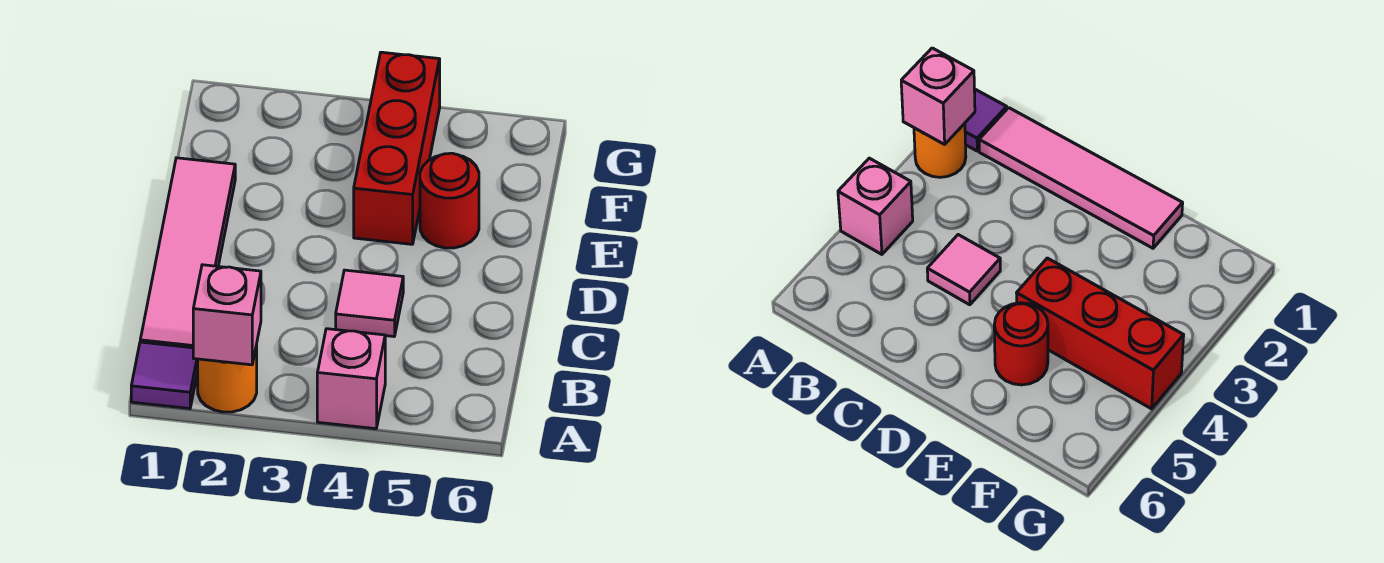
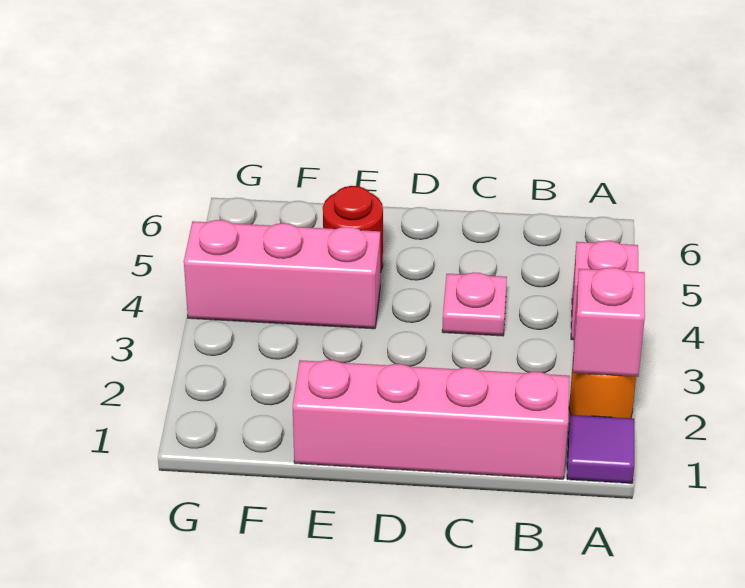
pink tile B1:E1 level 1 -> pink brick B1:E1 level 1
pink tile C4 level 1 -> pink plate C4 level 1
red brick E4:G4 level 1 -> pink brick E4:G4 level 1

